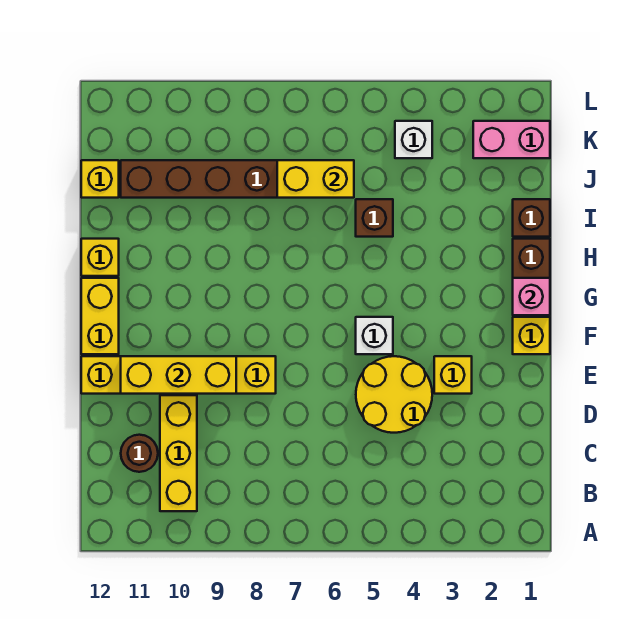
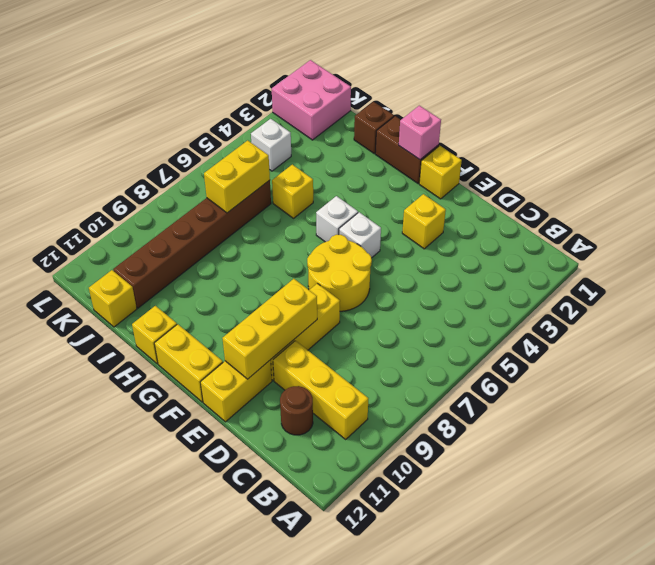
yellow round brick D4:E5 level 1 -> yellow round brick E6:F7 level 1
none -> white brick G5 level 1
brown brick I5 level 1 -> yellow brick I5 level 1
pink brick K1:K2 level 1 -> pink brick K1:L2 level 1

